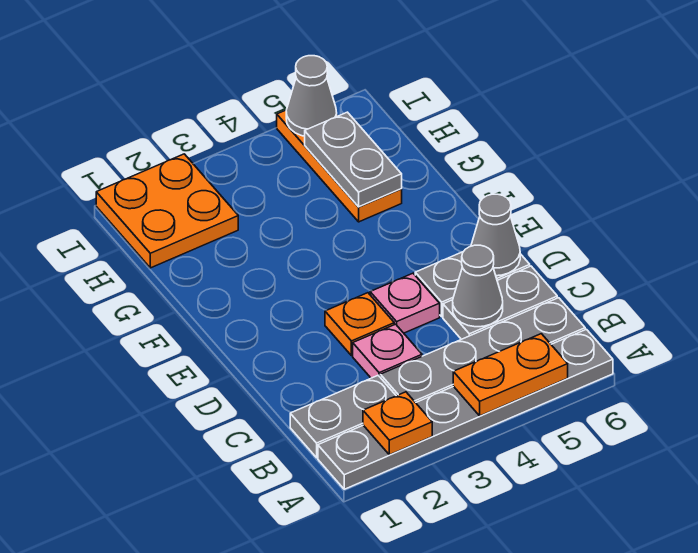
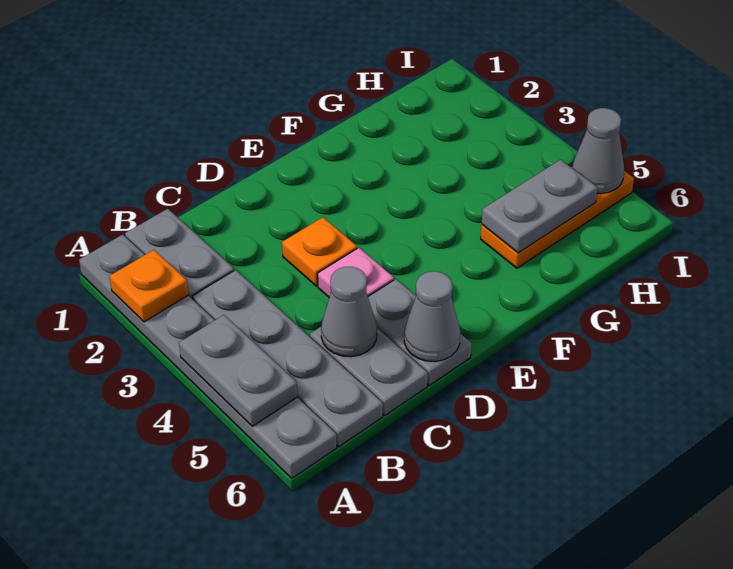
orange plate A4:A5 level 2 -> grey plate A4:A5 level 2
pink plate C3 level 1 -> none
orange plate H1:I2 level 1 -> none

